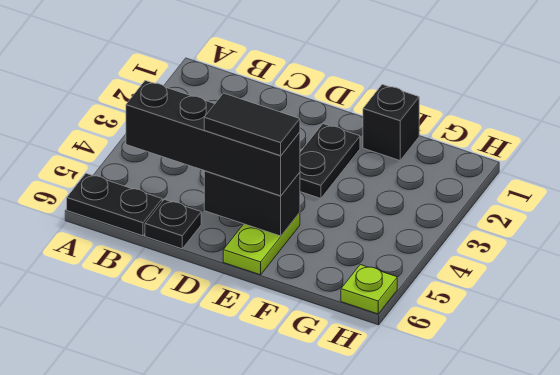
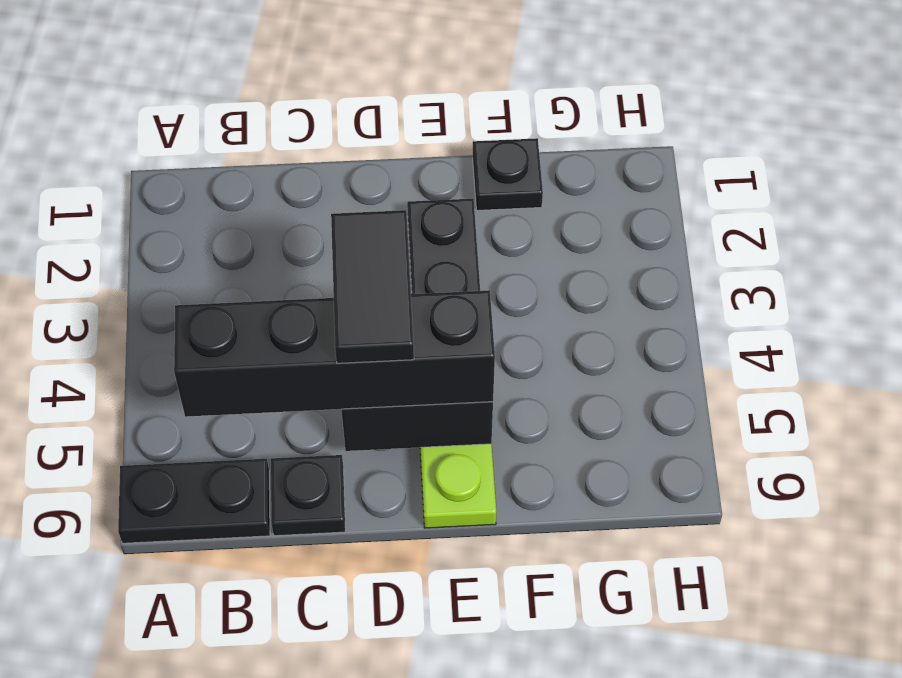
black tile D5:E5 level 4 -> black tile D4:D5 level 4
black brick F1 level 1 -> black plate F1 level 1
lime plate H6 level 1 -> none

